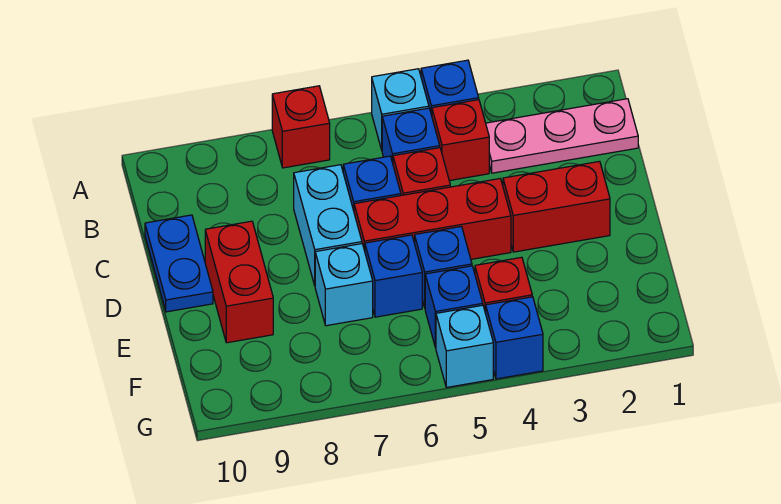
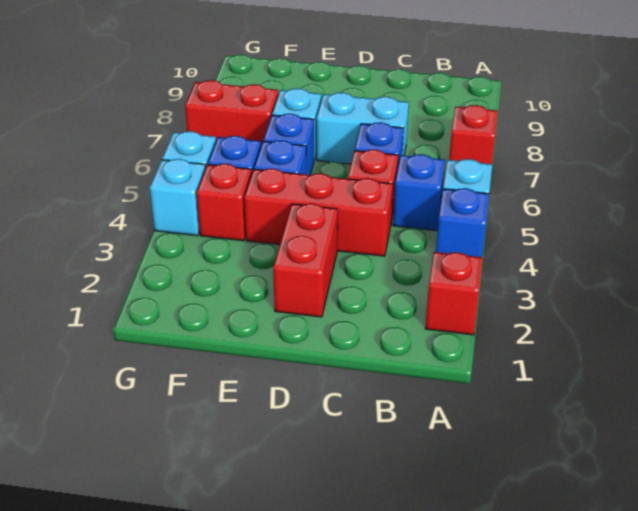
pink plate B1:B3 level 1 -> none
red brick B4 level 1 -> red brick A2 level 1
blue plate C10:D10 level 1 -> none
red brick D4:D6 level 1 -> red brick C4:E4 level 1
red brick D9:E9 level 1 -> red brick F7:G7 level 1
blue brick G4 level 1 -> cyan brick G4 level 1

